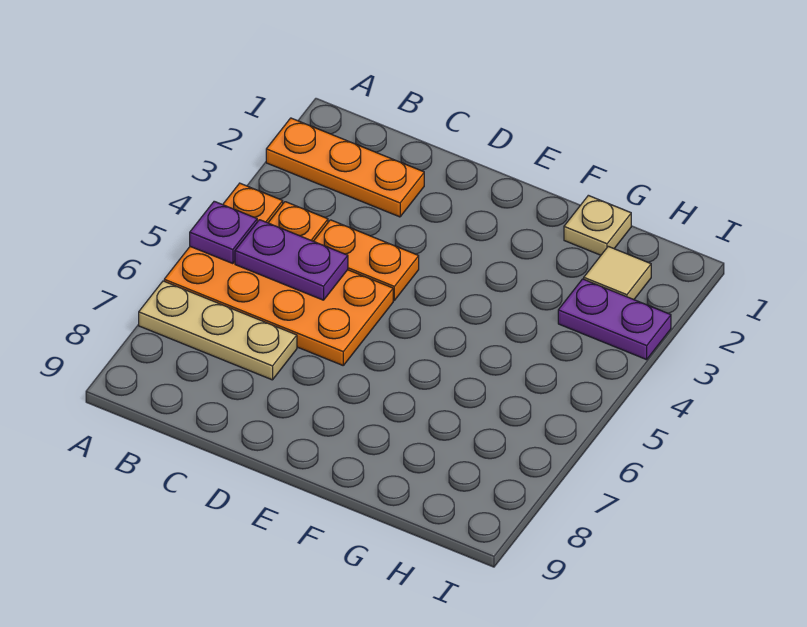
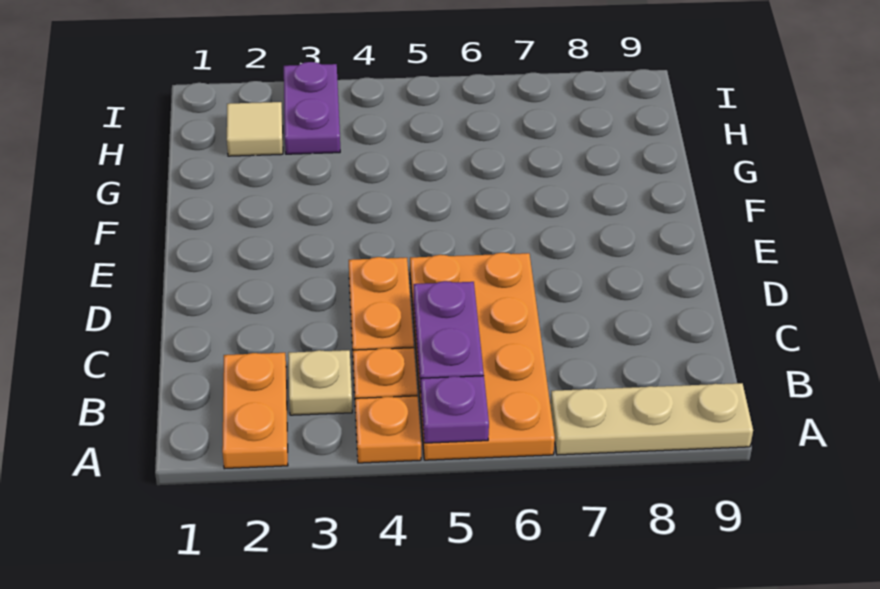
orange plate A2:C2 level 1 -> orange plate A2:B2 level 1
tan plate A7:C7 level 1 -> tan plate A7:A9 level 1
tan plate G1 level 1 -> tan plate B3 level 1

